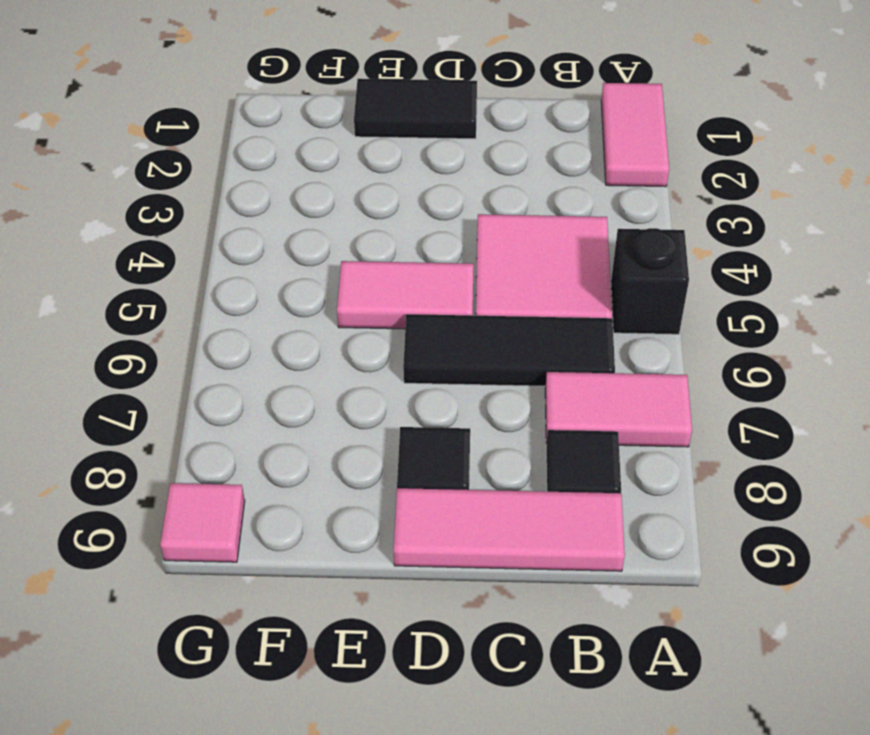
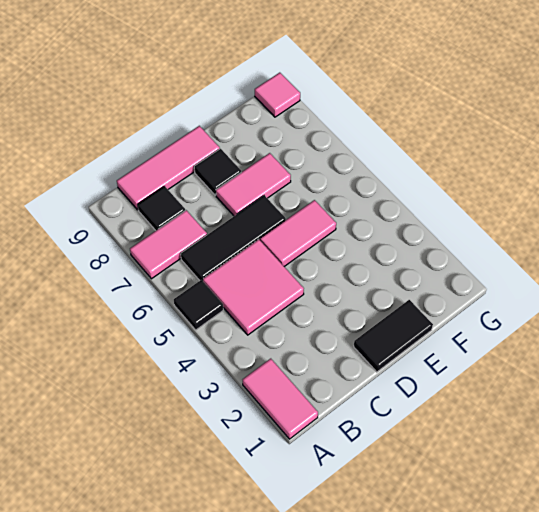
black brick A5 level 1 -> black tile A5 level 1
none -> pink tile D7:E7 level 1

